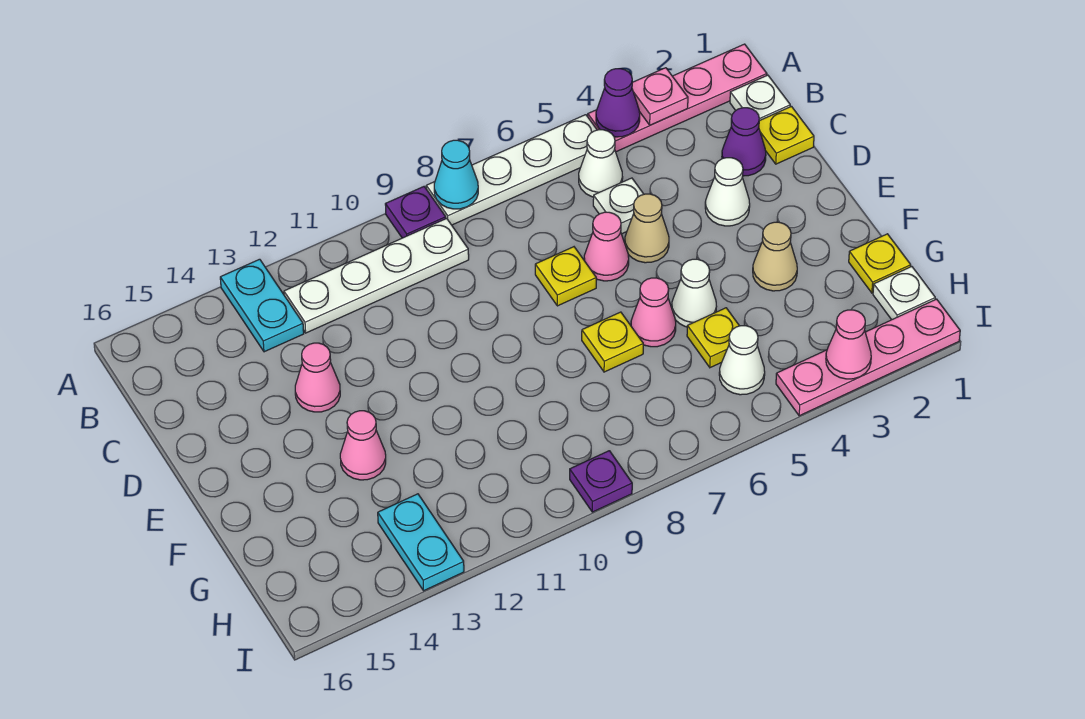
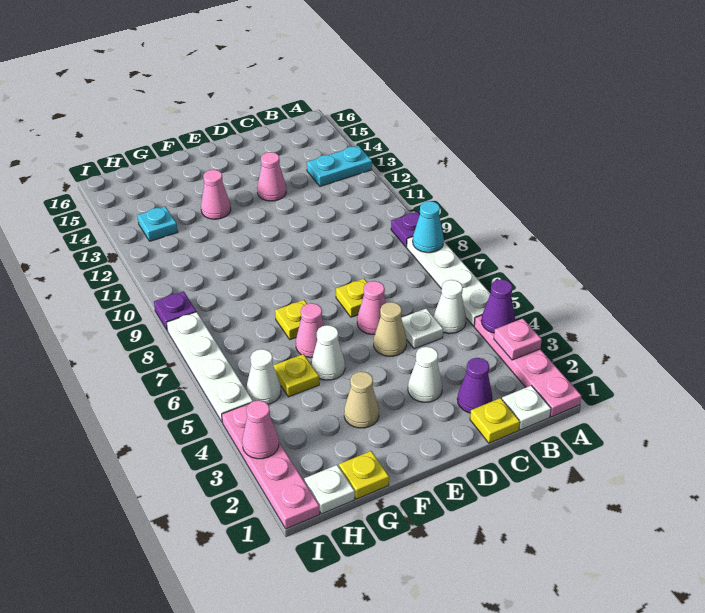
white plate B9:B12 level 1 -> white plate I5:I8 level 1
cyan plate H13:I13 level 1 -> cyan plate H13 level 1

